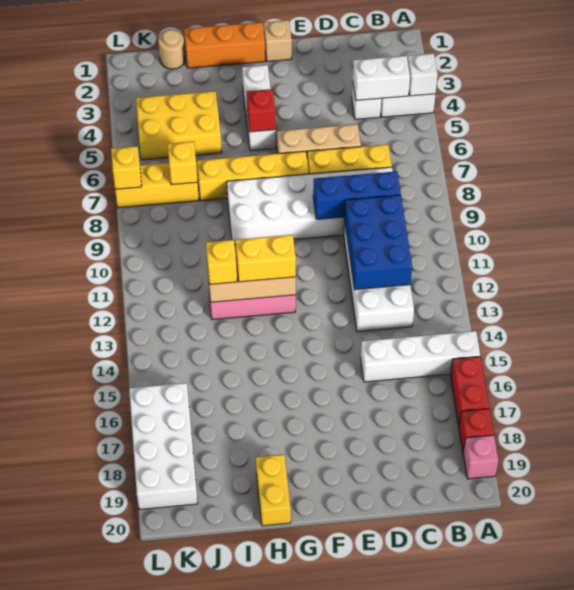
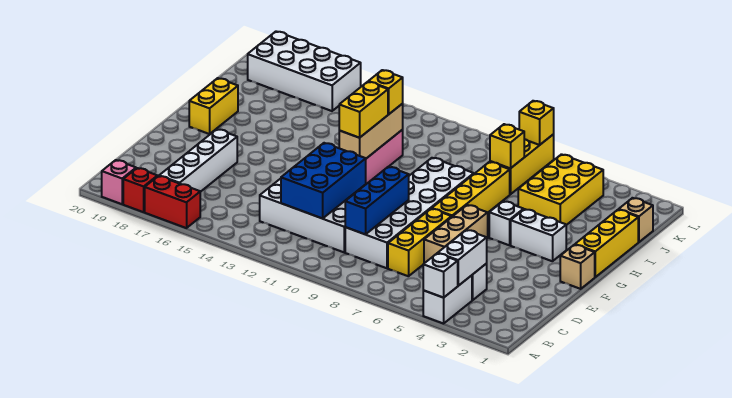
white brick A15:D15 level 1 -> white brick B17:E17 level 1
blue brick C10:D12 level 2 -> blue brick C11:E12 level 2
orange brick G1:I1 level 1 -> yellow brick G1:I1 level 1
red brick G5 level 2 -> none
yellow brick H19:H20 level 1 -> yellow brick G19:H19 level 1
tan round brick J1 level 1 -> tan brick J1 level 1

